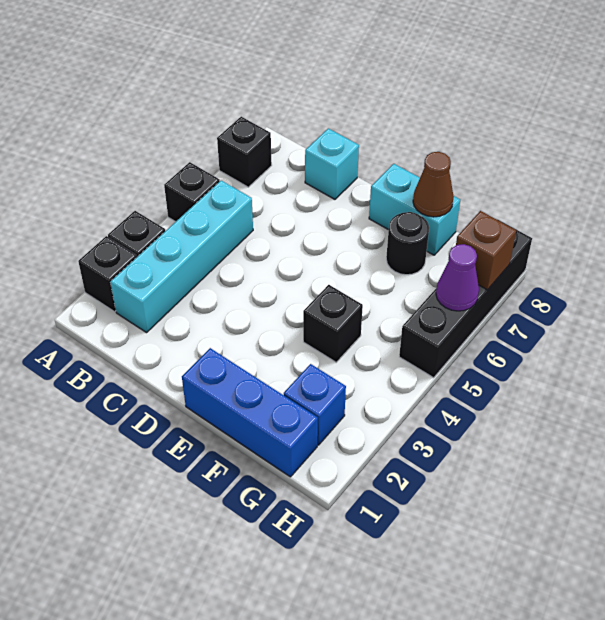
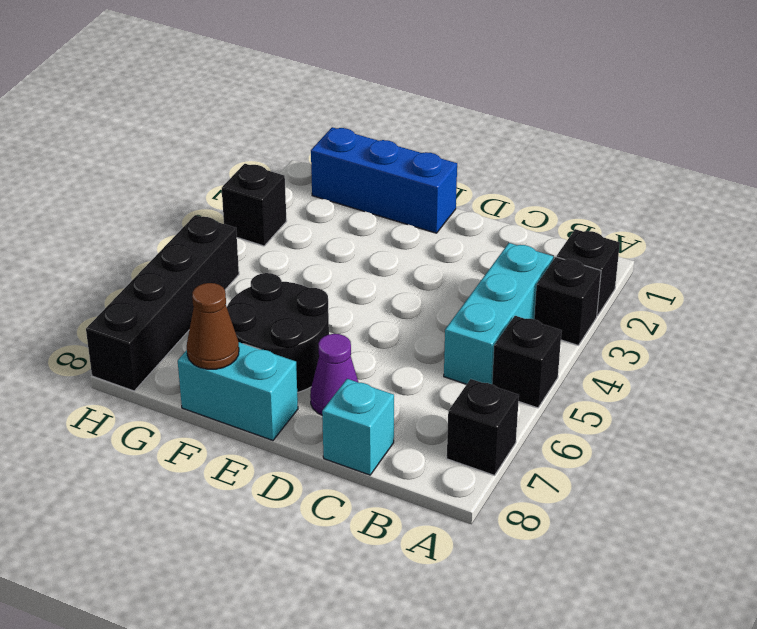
cyan brick B2:B5 level 1 -> cyan brick B3:B5 level 1
black brick F4 level 1 -> black brick H3 level 1
black round brick F7 level 1 -> black round brick E6:F7 level 1
blue brick G2 level 1 -> none
purple cone H6 level 2 -> purple cone D7 level 1
brown brick H7 level 2 -> none

